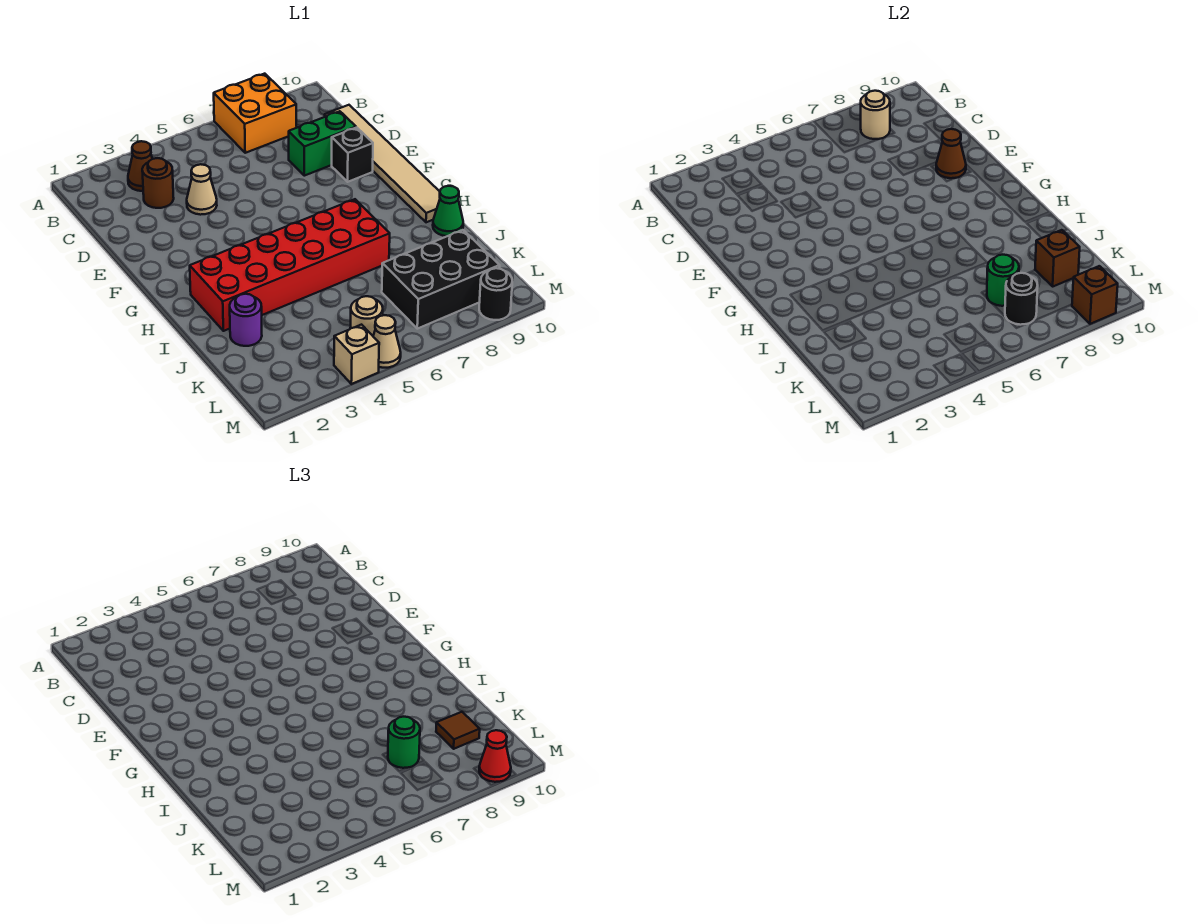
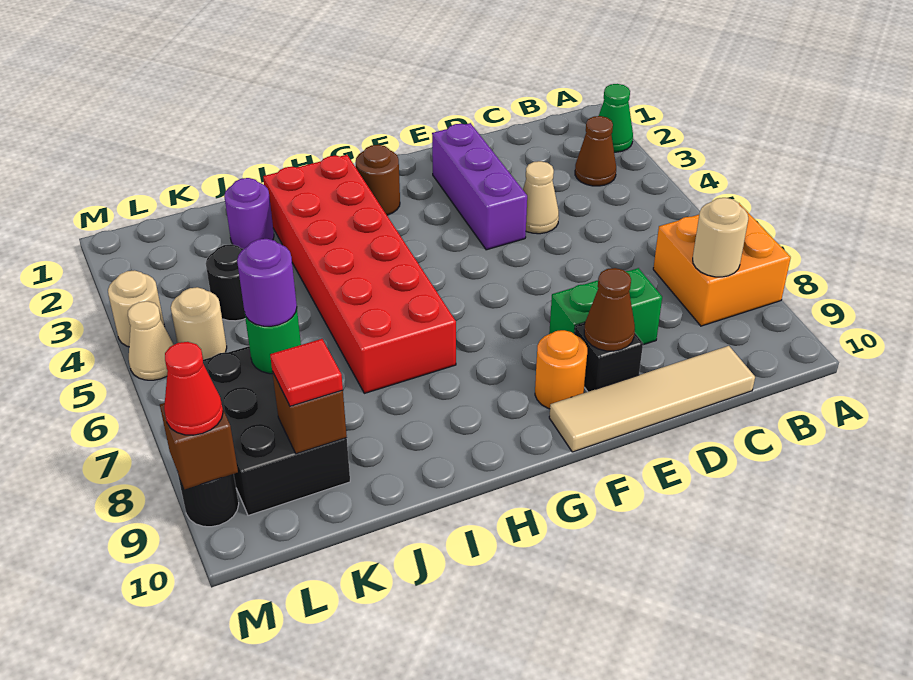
brown round brick C3 level 1 -> brown round brick G2 level 1
tan tile C10:H10 level 1 -> tan tile C10:F10 level 1
green brick D8:D9 level 1 -> green brick D8:E8 level 1
none -> purple brick E2:E4 level 1
none -> orange round brick F9 level 1
green cone I10 level 1 -> green cone A2 level 1
green round brick K7 level 3 -> purple round brick K7 level 3
brown tile K9 level 3 -> red tile K9 level 3
black round brick L7 level 2 -> black round brick K4 level 1
tan brick M4 level 1 -> tan round brick M4 level 1

